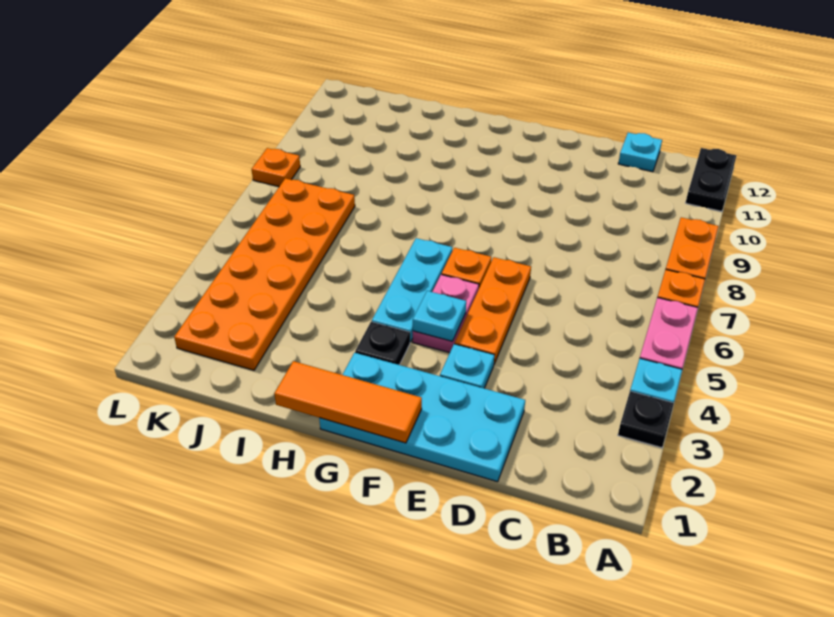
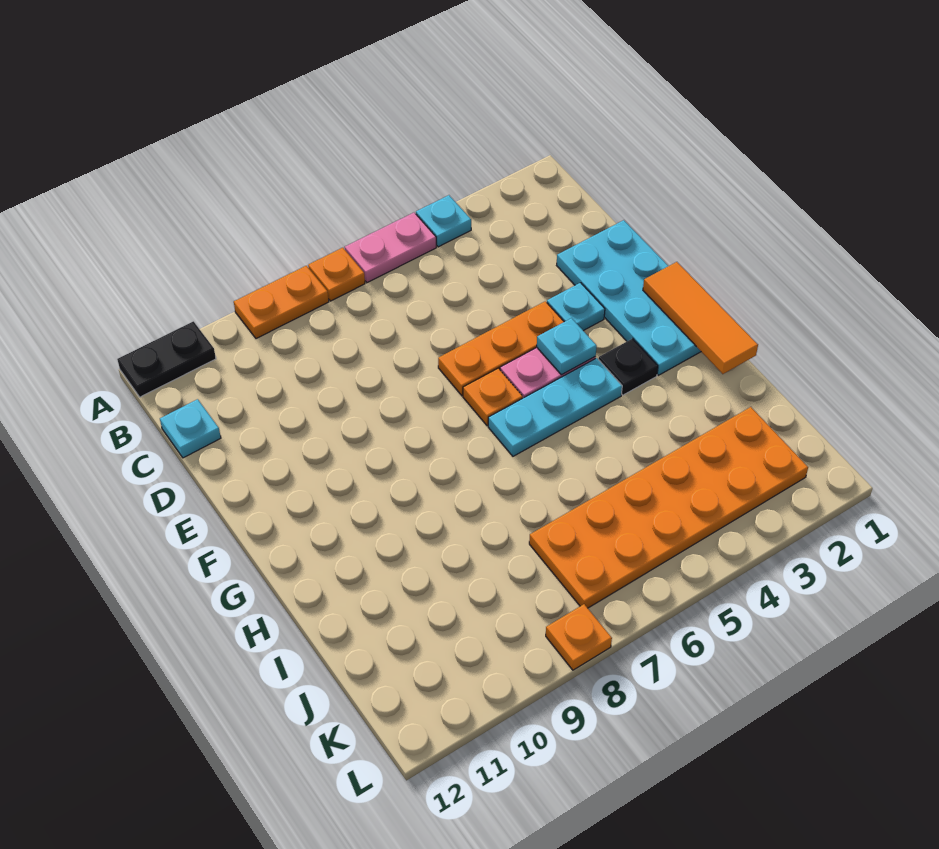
black plate A3 level 1 -> none

